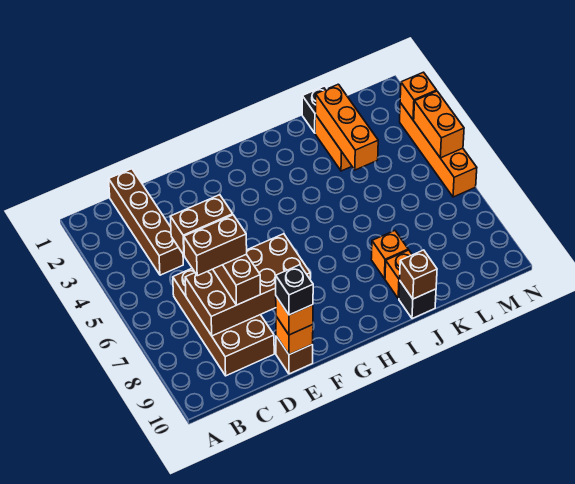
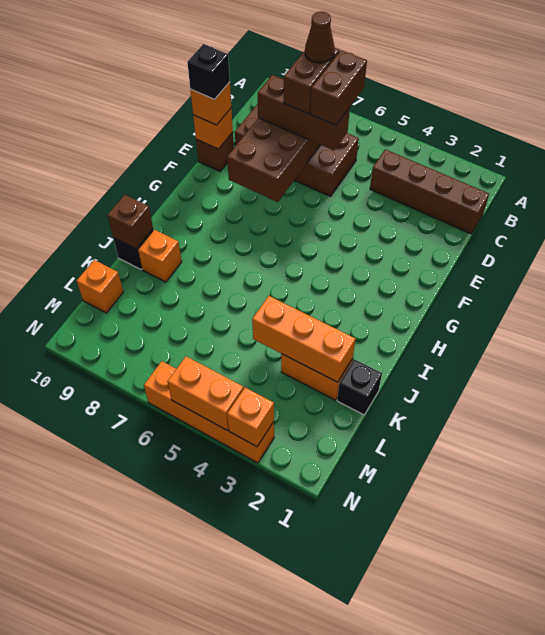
none -> brown cone C7 level 5
orange brick J8 level 1 -> orange brick L10 level 1

